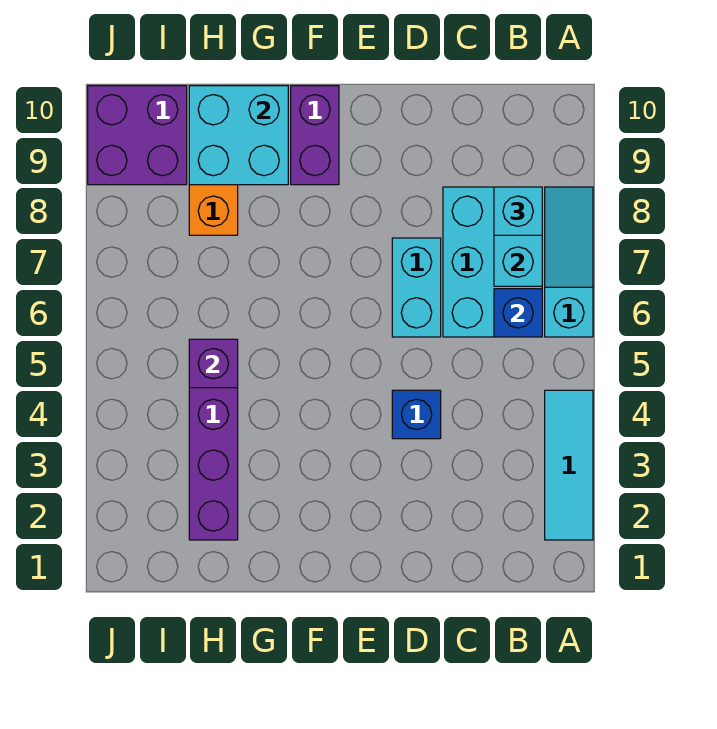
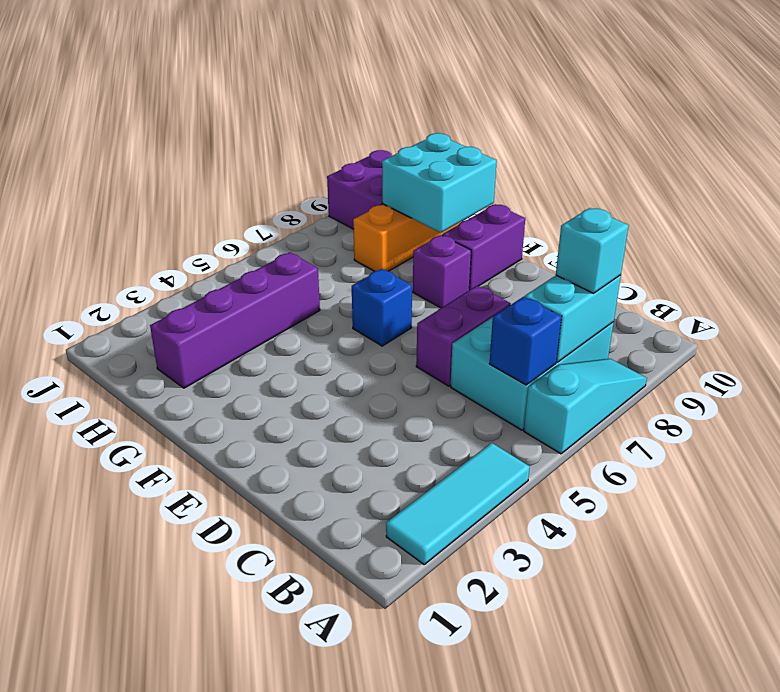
blue brick D4 level 1 -> blue brick F6 level 1
cyan brick D6:D7 level 1 -> purple brick D6:D7 level 1
purple brick H5 level 2 -> purple brick F8 level 1

